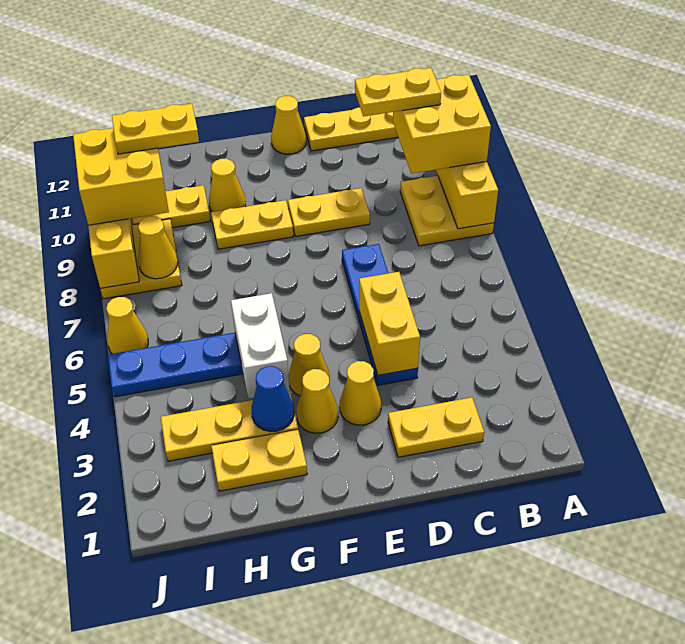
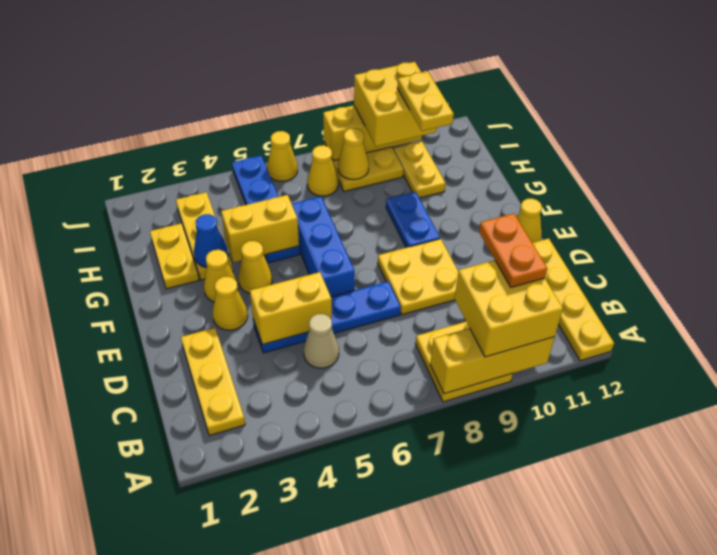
yellow plate B10:C10 level 4 -> orange plate B10:C10 level 4
yellow plate C2:D2 level 1 -> yellow plate B2:D2 level 1
none -> tan cone C5 level 1
yellow plate D9:E9 level 1 -> yellow plate D8:E9 level 1
none -> blue brick E6:G6 level 1
yellow plate F9:G9 level 1 -> blue plate F9:G9 level 1
white brick G4:G5 level 2 -> yellow brick G4:G5 level 2
yellow cone G10 level 1 -> yellow cone I7 level 1

